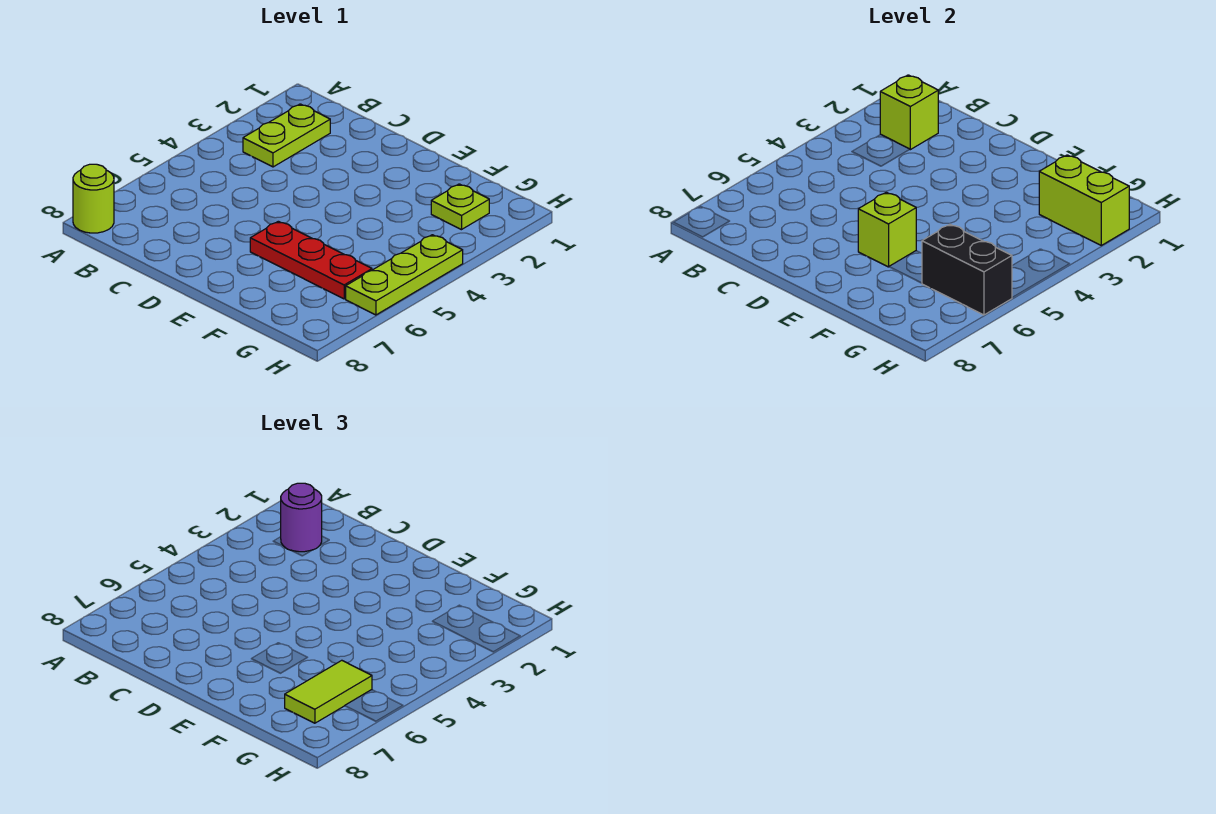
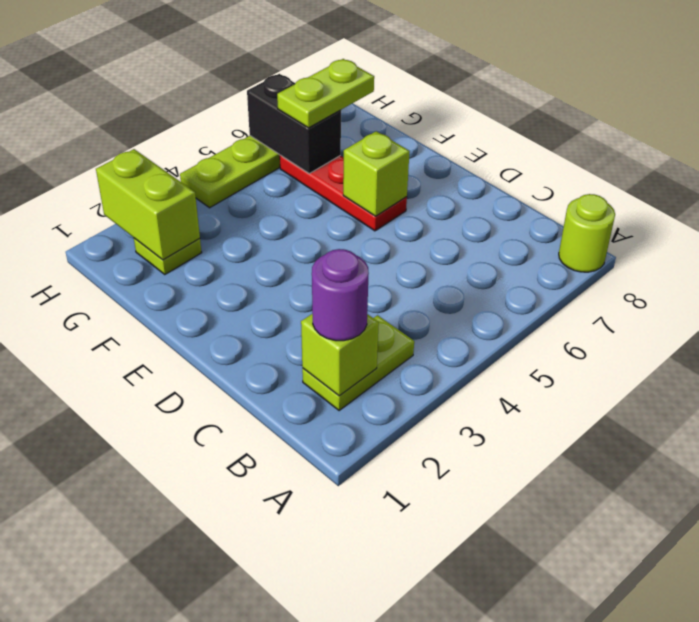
lime tile G6:G7 level 3 -> lime plate G6:G7 level 3

